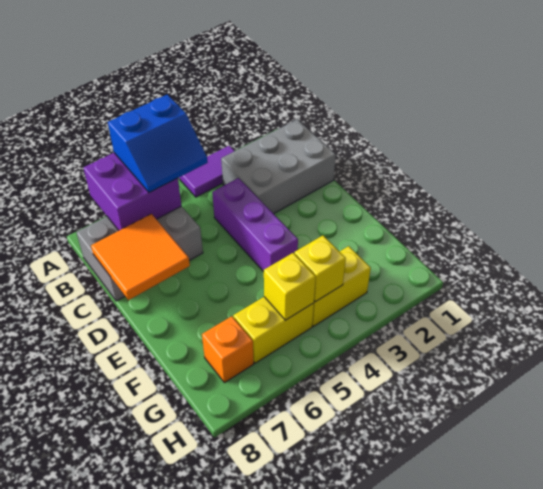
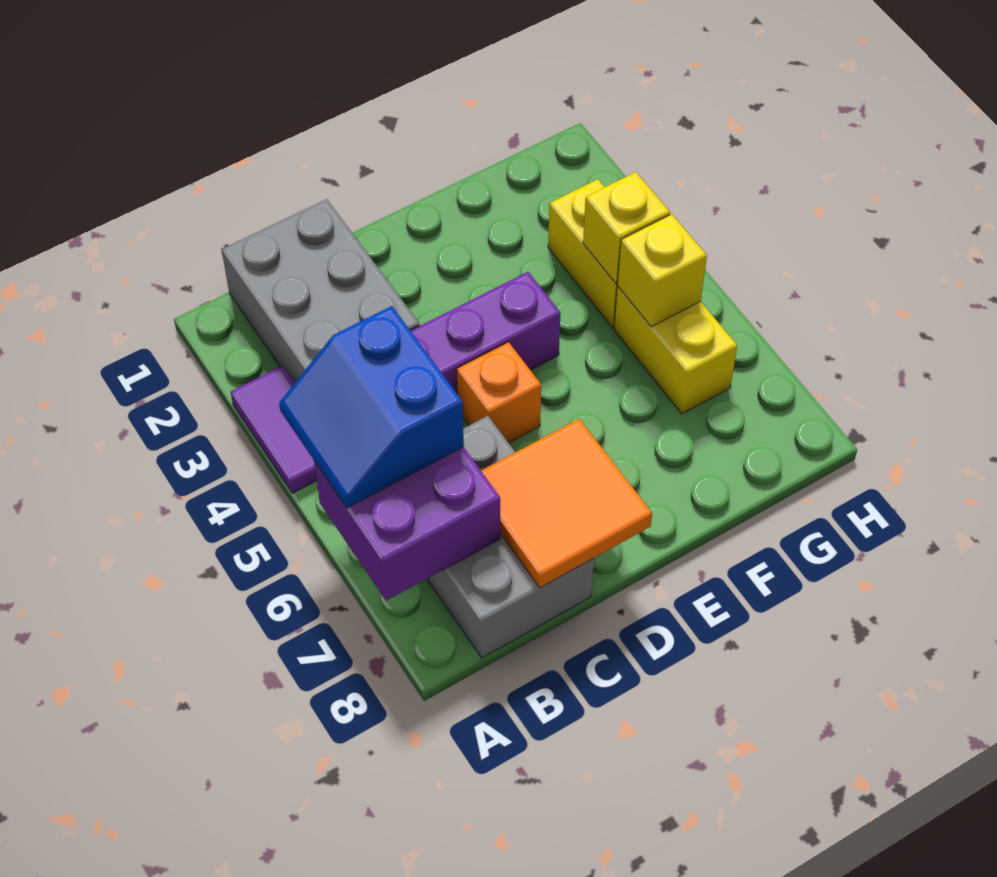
blue slope A5:B6 level 3 top A -> blue slope A5:B6 level 3 top B
orange brick G7 level 1 -> orange brick D5 level 1

